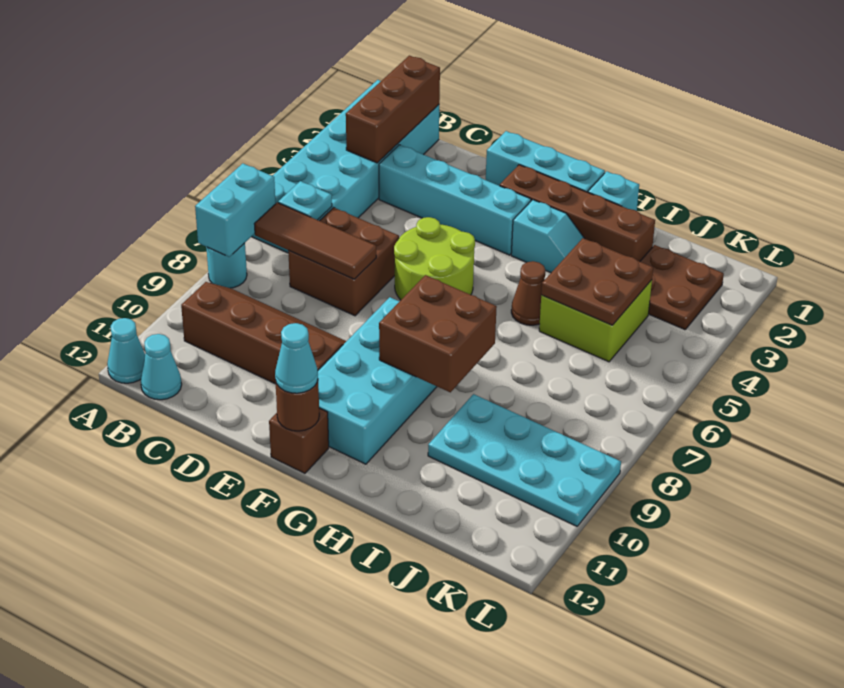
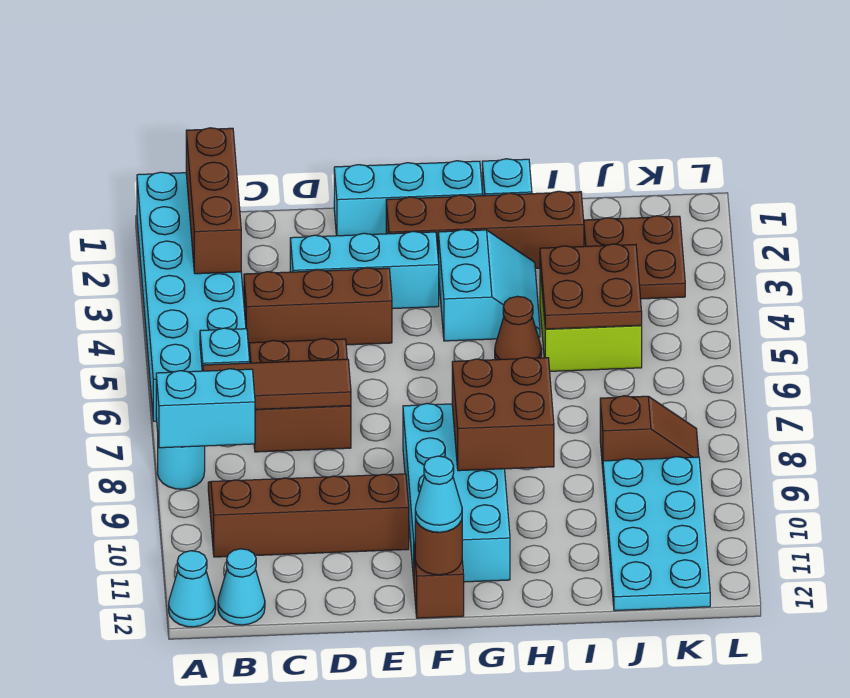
cyan brick A7:A8 level 2 -> cyan brick A8:B8 level 2
cyan brick C3:F3 level 1 -> cyan brick D3:F3 level 1
none -> brown brick C4:E4 level 1
lime round brick E5:F6 level 1 -> none
cyan slope G3:H3 level 1 top G -> cyan slope G3:H4 level 1 top G
cyan plate I9:L10 level 1 -> cyan plate J9:K12 level 1
none -> brown slope J8:K8 level 1 top J

